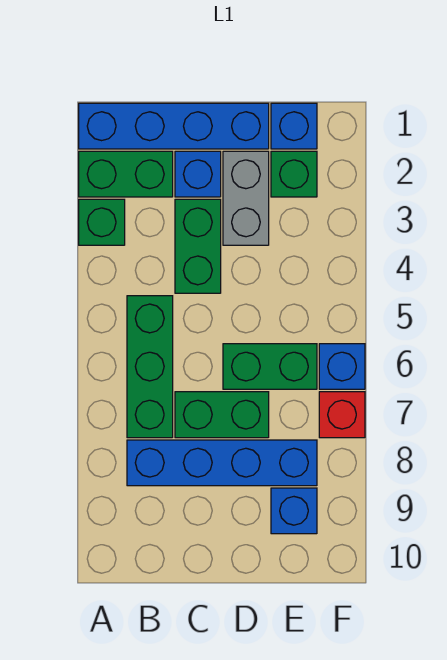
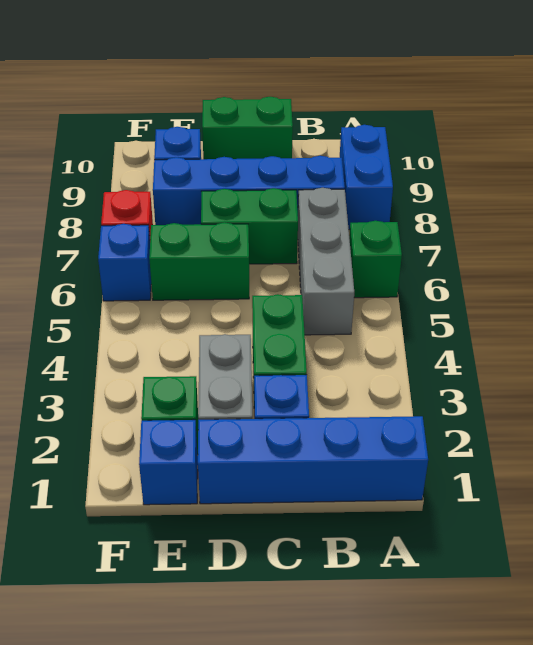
green brick A2:B2 level 1 -> green brick C10:D10 level 1
green brick A3 level 1 -> green brick A6 level 1
none -> blue brick A8:A9 level 1
green brick B5:B7 level 1 -> grey brick B5:B7 level 1

